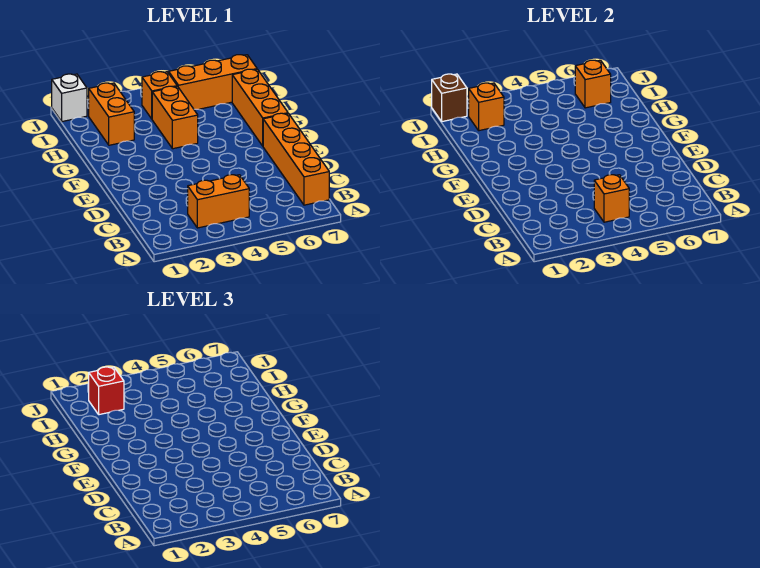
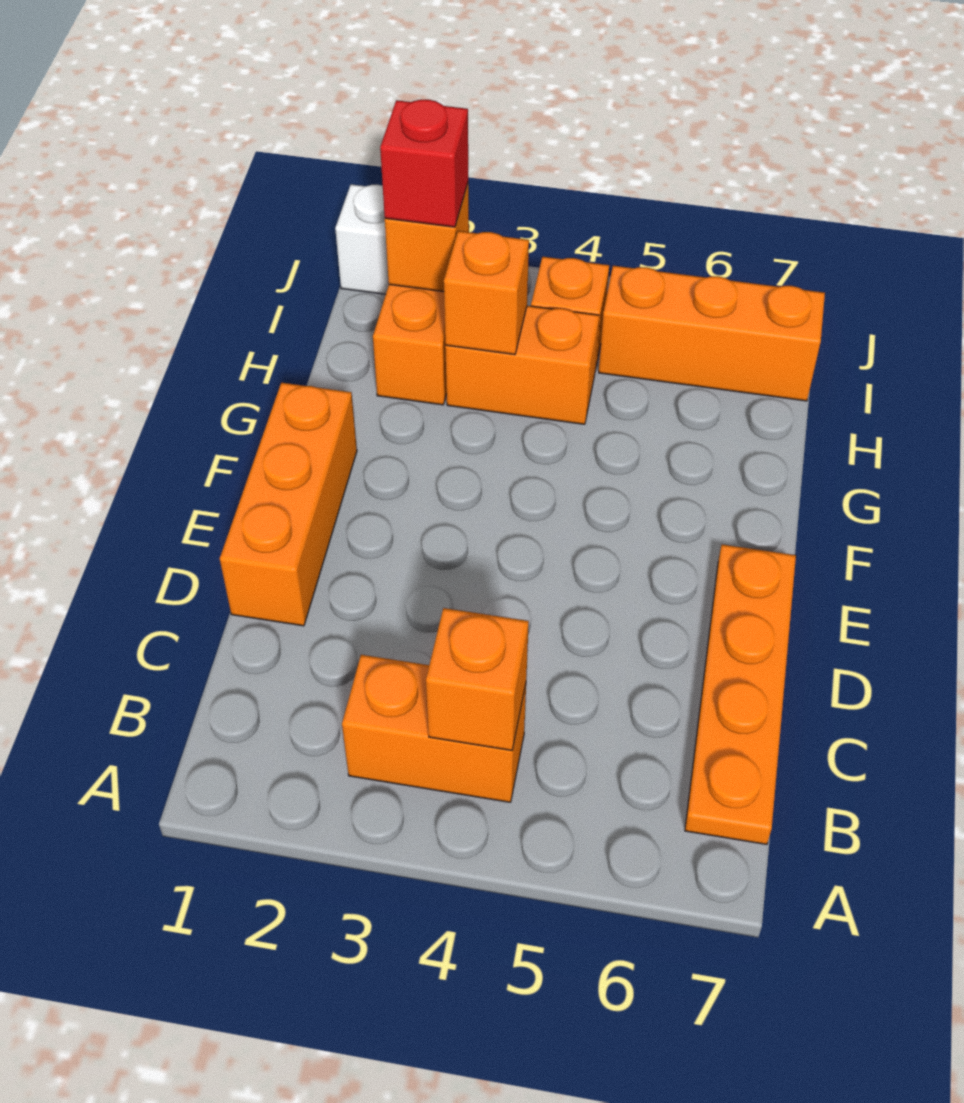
orange brick B7:E7 level 1 -> orange plate B7:E7 level 1
orange brick F7:H7 level 1 -> orange brick D1:F1 level 1
orange brick G4:H4 level 1 -> orange brick H3:H4 level 1
orange brick I6 level 2 -> orange brick H3 level 2
brown brick J1 level 2 -> none

